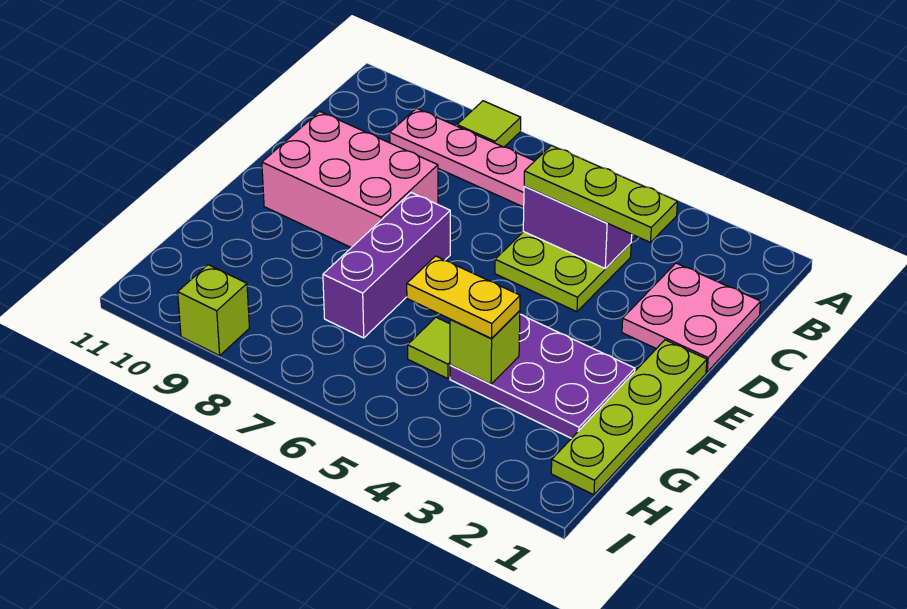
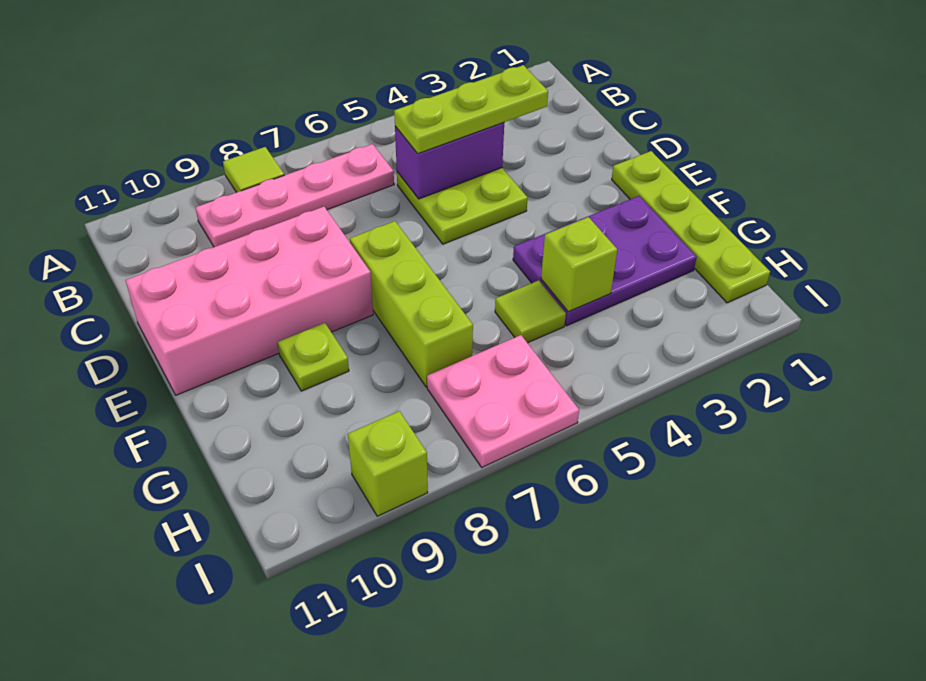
pink plate C1:D2 level 1 -> pink plate H6:I7 level 1
pink brick D8:E10 level 1 -> pink brick D8:E11 level 1
purple brick E7:G7 level 1 -> lime brick E7:G7 level 1
none -> lime plate F9 level 1
yellow plate G4:G5 level 3 -> none

